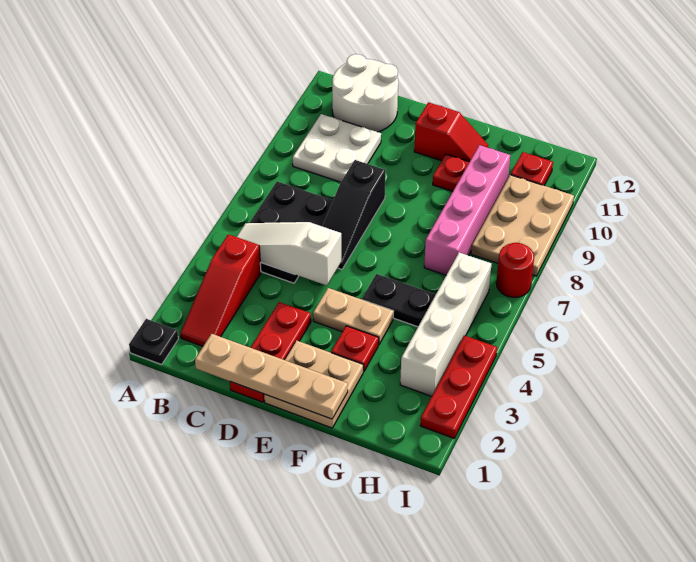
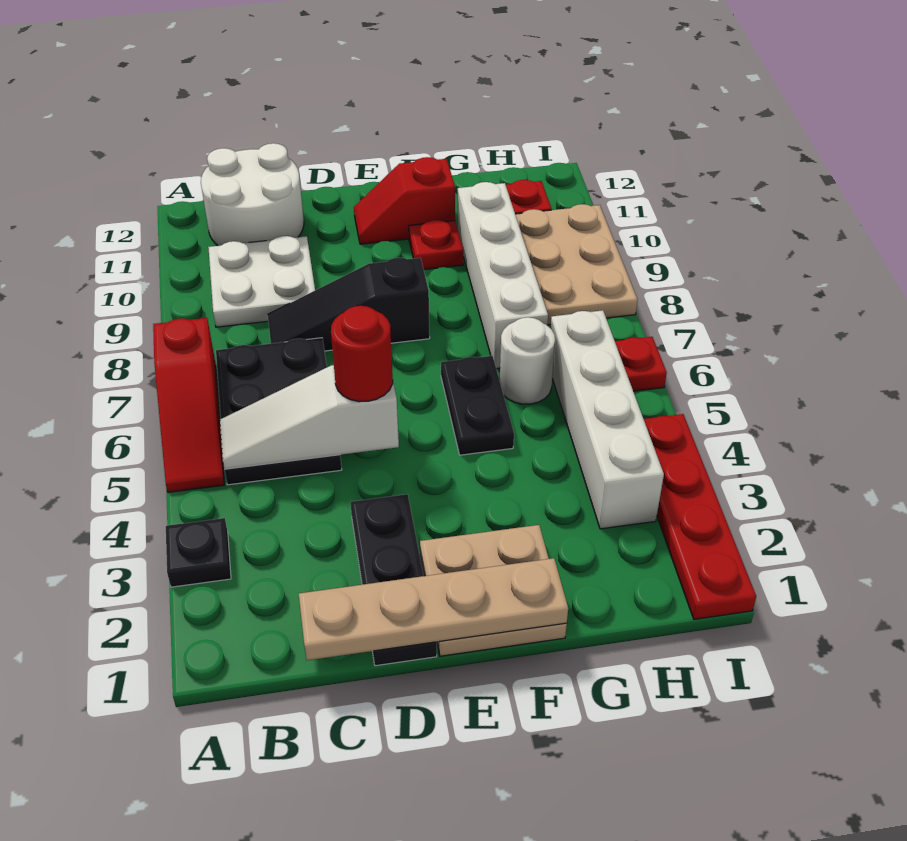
black plate A1 level 1 -> black plate A3 level 1
red slope B2:B4 level 1 top 4 -> red slope A5:A7 level 1 top 7
red plate D1:D3 level 1 -> black plate D1:D3 level 1
black slope D6:D8 level 1 top 8 -> black slope C8:E8 level 1 top E
tan plate E4:F4 level 1 -> none
red slope E11:F11 level 1 top E -> red slope E11:F11 level 1 top F
red plate F3 level 1 -> red plate I6 level 1
black plate F5:G5 level 1 -> black plate F5:F6 level 1
none -> white round brick G6 level 1
pink brick G7:G10 level 1 -> white brick G7:G10 level 1
red plate I2:I4 level 1 -> red plate I1:I4 level 1
red round brick I7 level 1 -> red round brick D5 level 3

